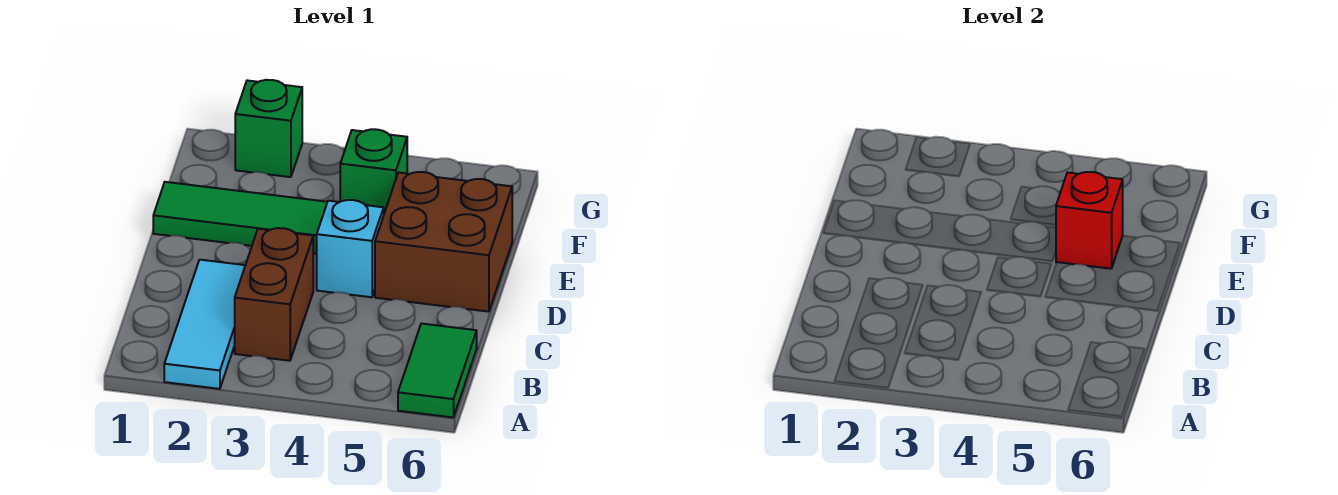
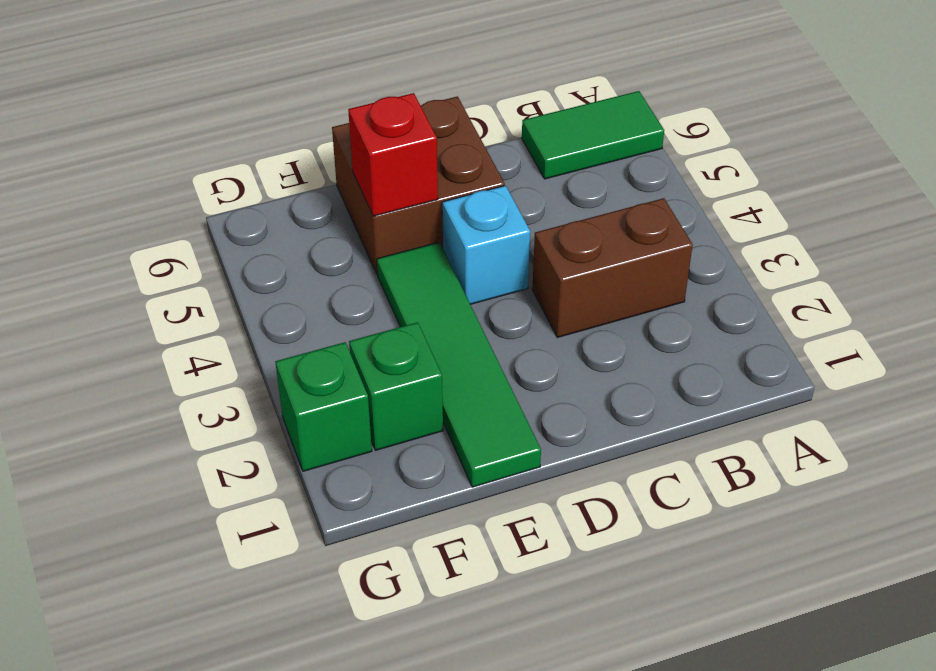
cyan tile A2:C2 level 1 -> none
green brick F4 level 1 -> green brick F2 level 1

